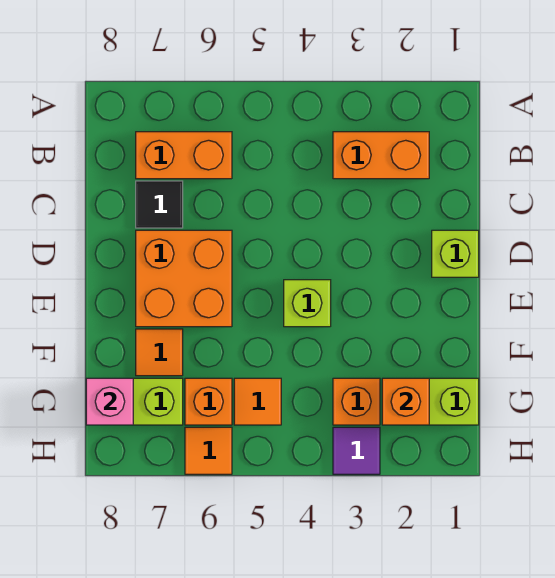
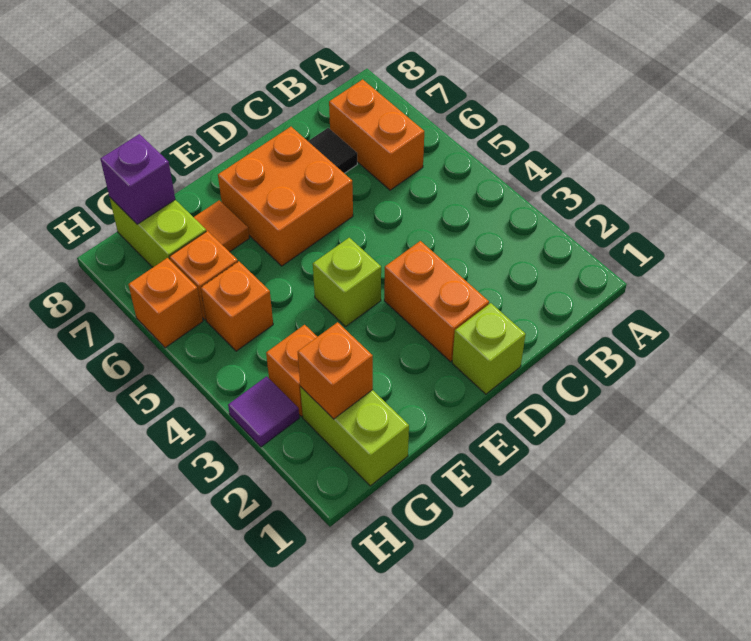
orange brick B2:B3 level 1 -> orange brick D2:D3 level 1
orange tile G5 level 1 -> orange brick G5 level 1
pink brick G8 level 2 -> purple brick G8 level 2
orange tile H6 level 1 -> orange brick H6 level 1

